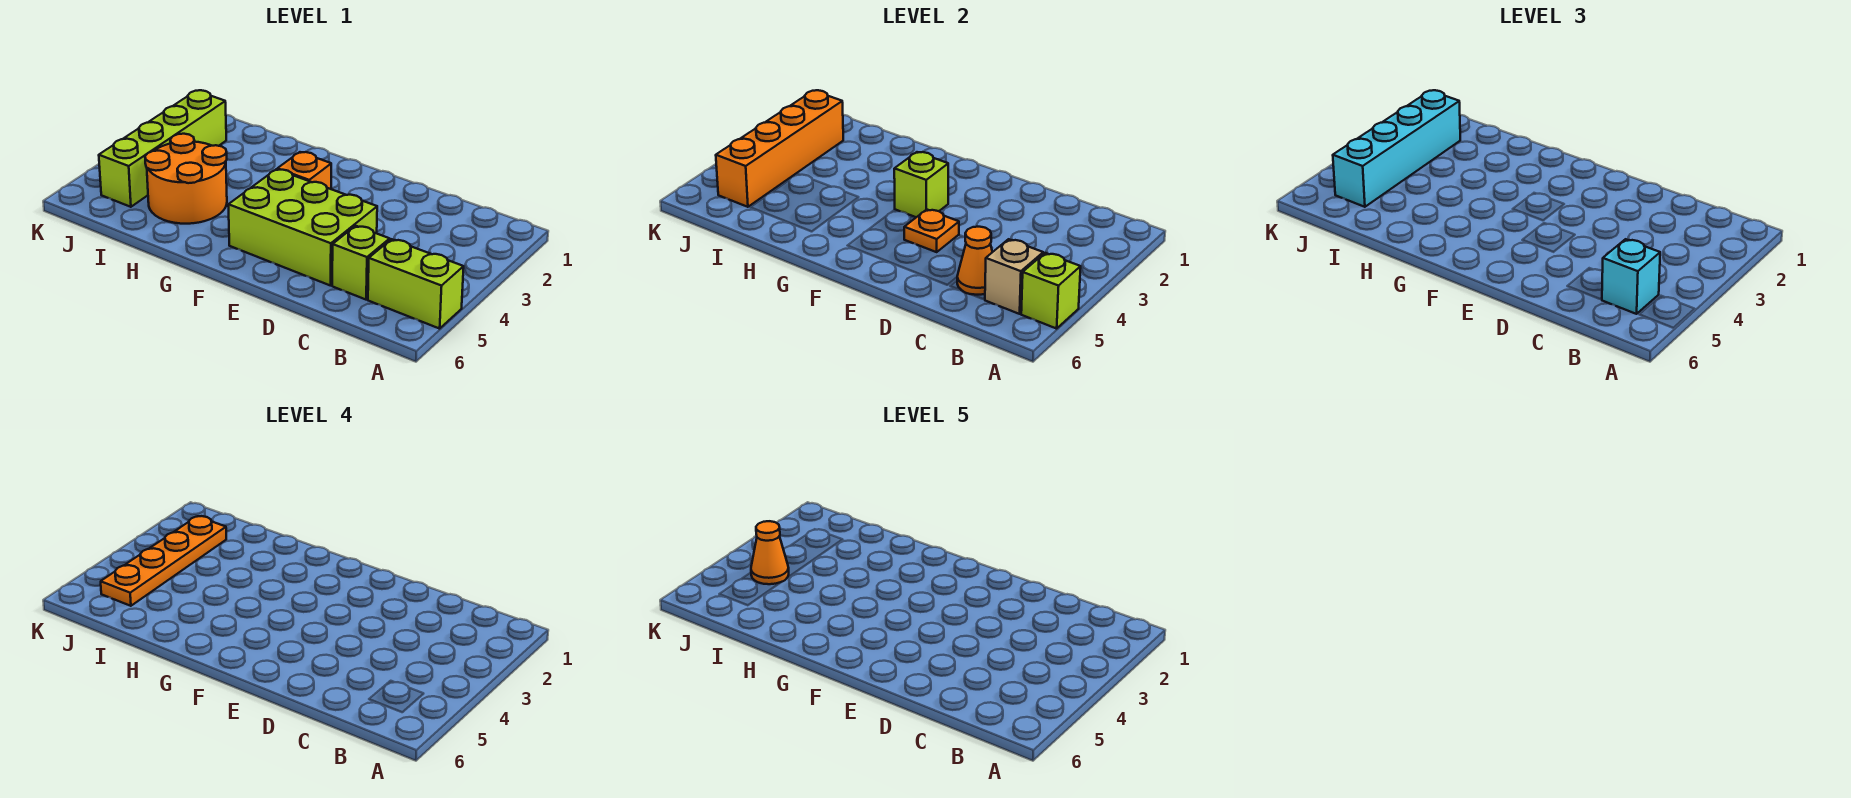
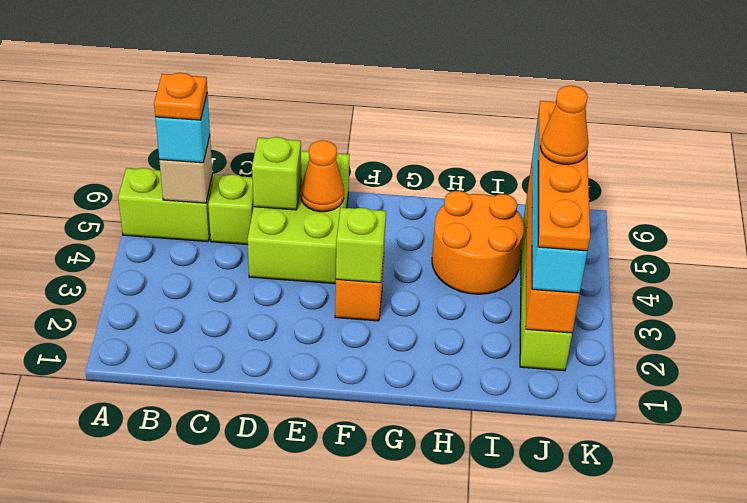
lime brick A5 level 2 -> lime brick D5 level 2
orange cone C5 level 2 -> orange cone E5 level 2
lime brick D4:F5 level 1 -> lime brick D4:E6 level 1
orange plate E4 level 2 -> orange plate B5 level 4

